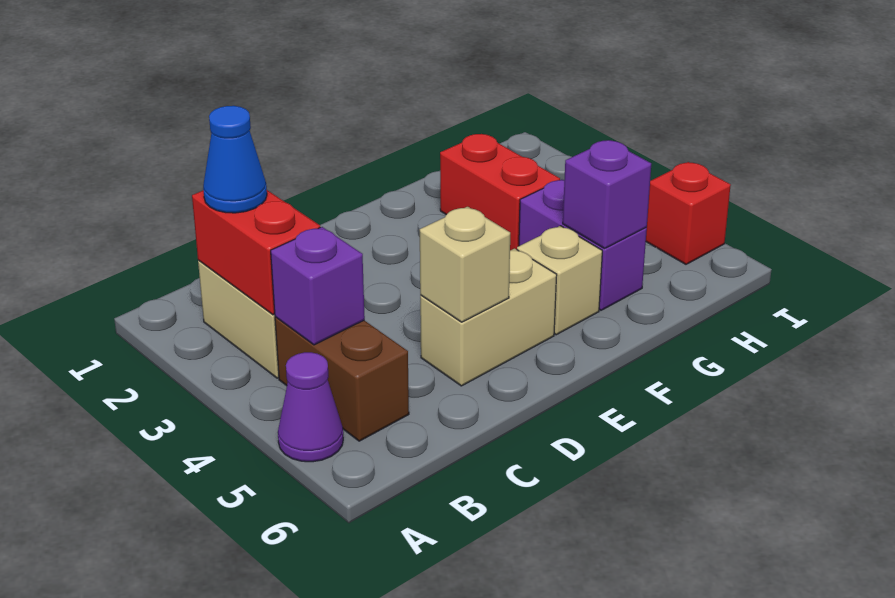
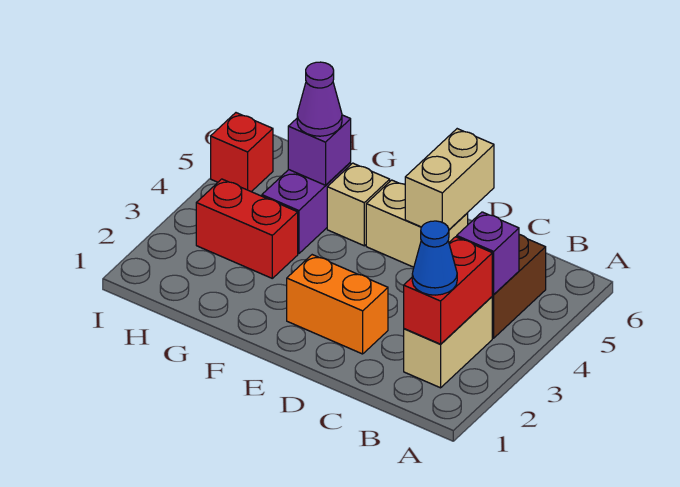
purple cone A5 level 1 -> purple cone G5 level 3
none -> orange brick D2:E2 level 1
tan brick D5 level 2 -> tan brick D5:D6 level 2
red brick G2:G3 level 1 -> red brick G3:H3 level 1

